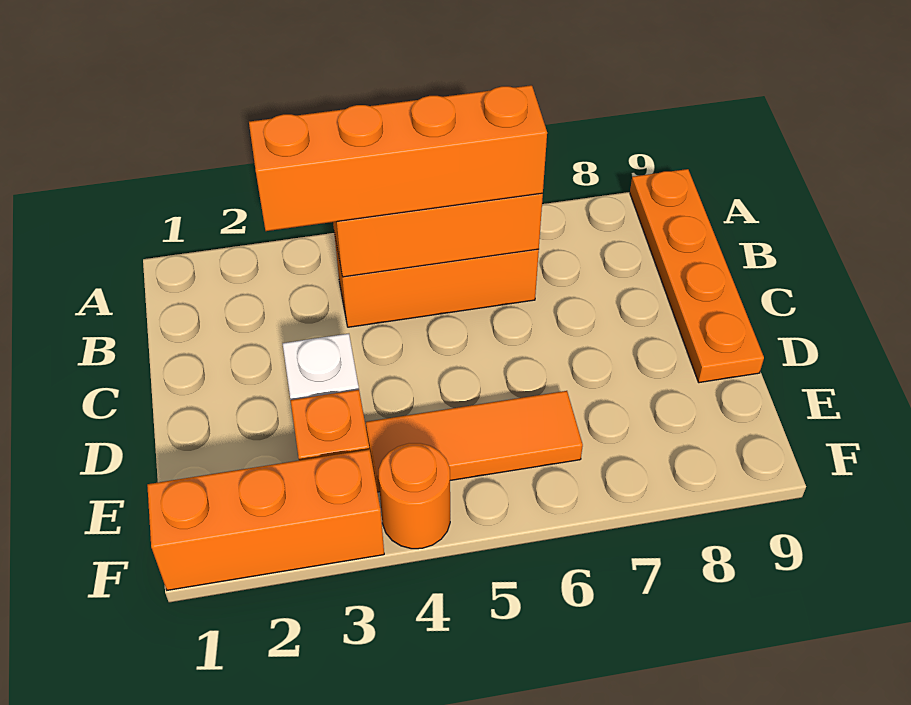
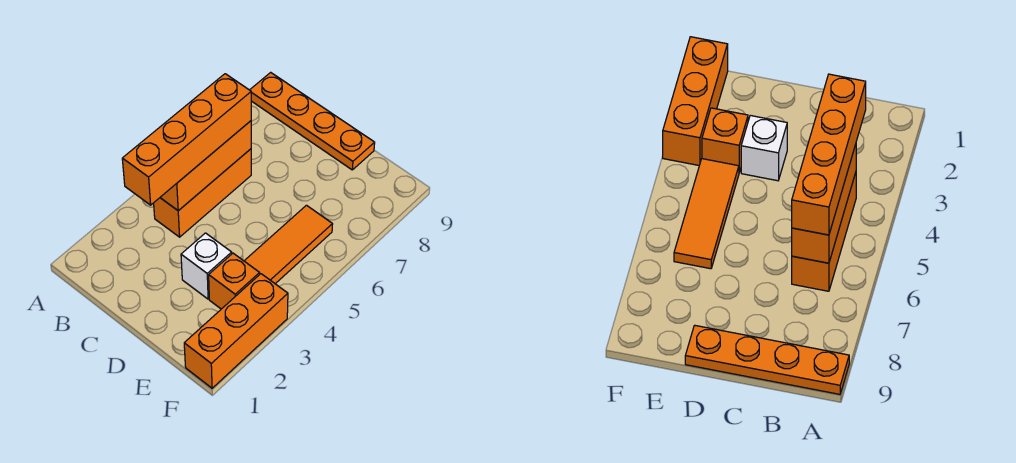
orange round brick F4 level 1 -> none

